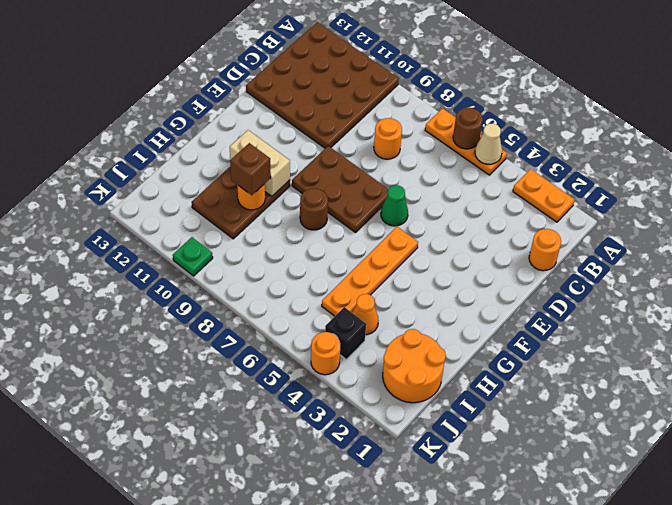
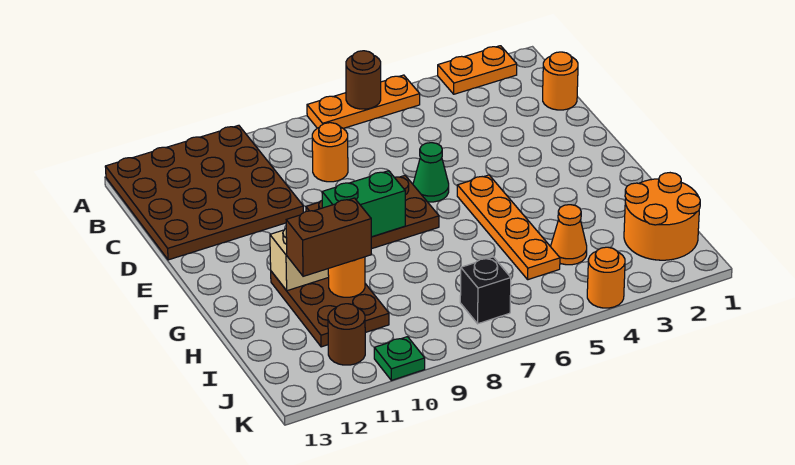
tan cone A5 level 2 -> none
none -> green brick F8:F9 level 2
brown round brick G8 level 1 -> brown round brick J11 level 1
brown brick H10 level 3 -> brown brick H10:H11 level 3
black brick J4 level 1 -> black brick J7 level 1

